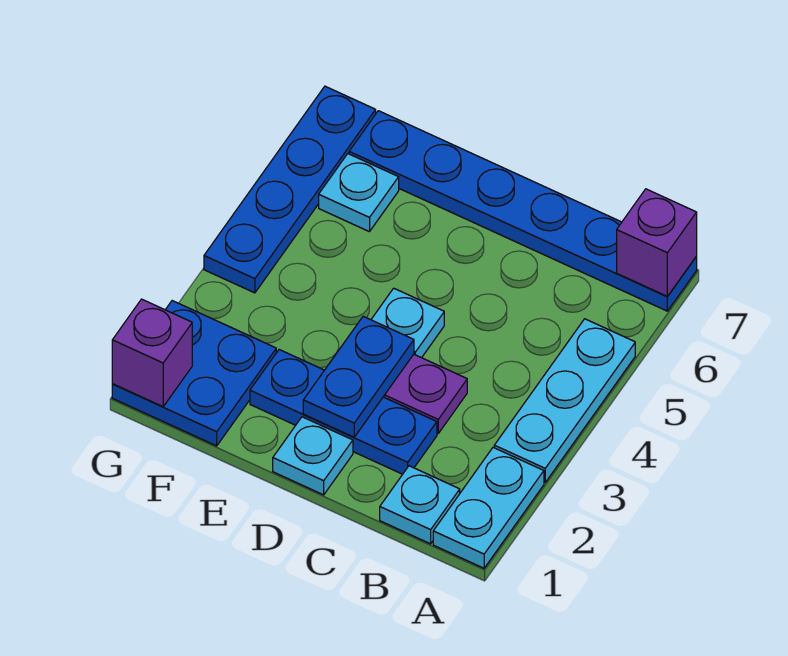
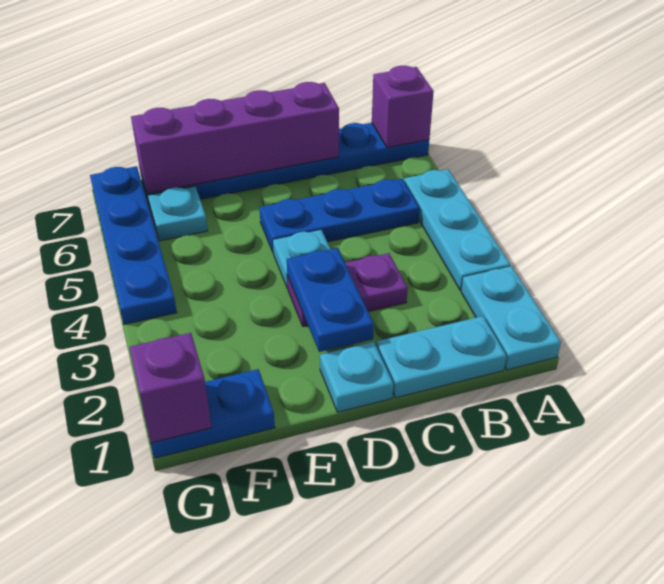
cyan plate B1 level 1 -> cyan plate B1:C1 level 1
blue plate C2:E2 level 1 -> blue plate B5:D5 level 1
none -> purple brick C7:F7 level 2
blue plate F1:G2 level 1 -> blue plate F1:G1 level 1

